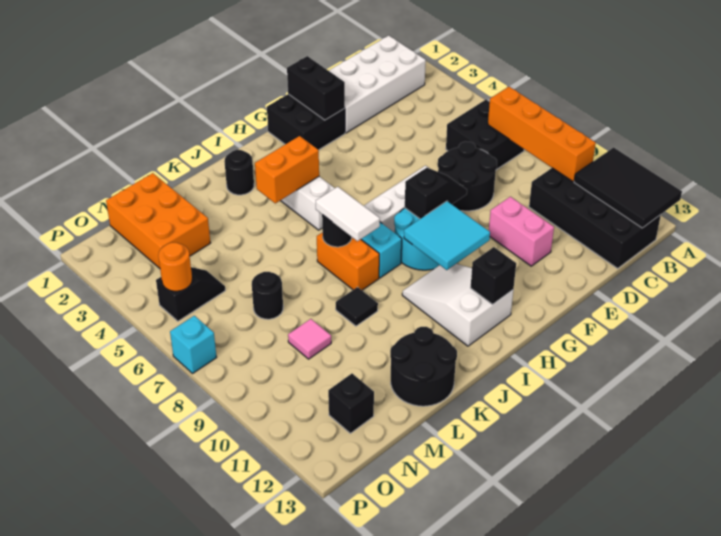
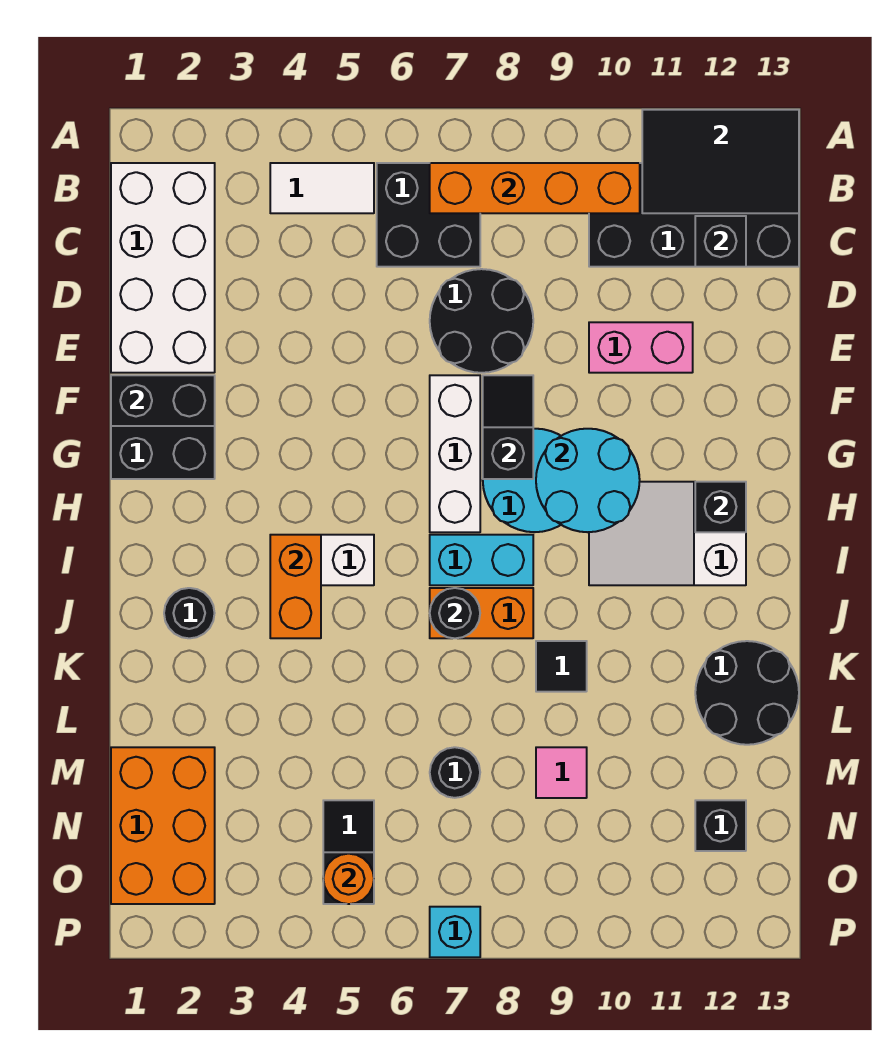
none -> black brick C12 level 2
cyan tile G9:H10 level 2 -> cyan round brick G9:H10 level 2
white tile J7:J8 level 3 -> white tile B4:B5 level 1
orange brick M1:N3 level 1 -> orange brick M1:O2 level 1

